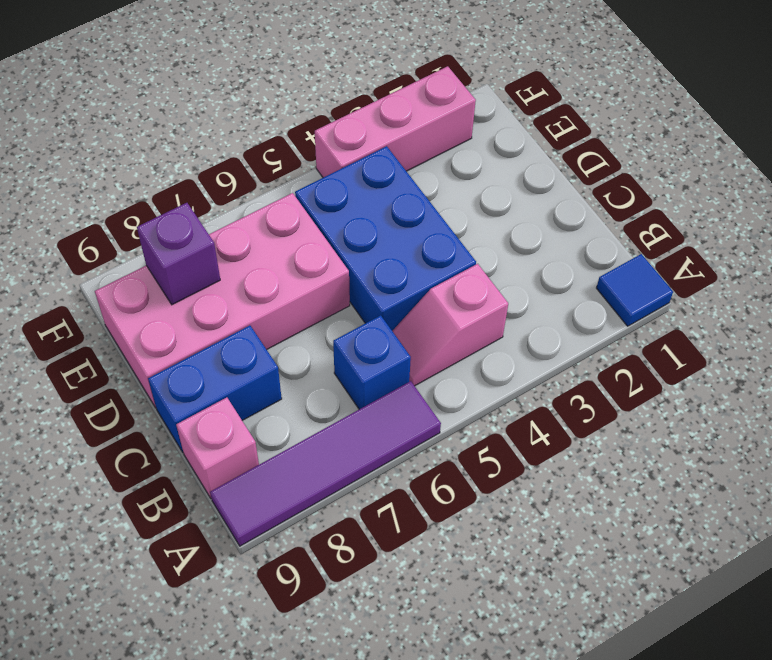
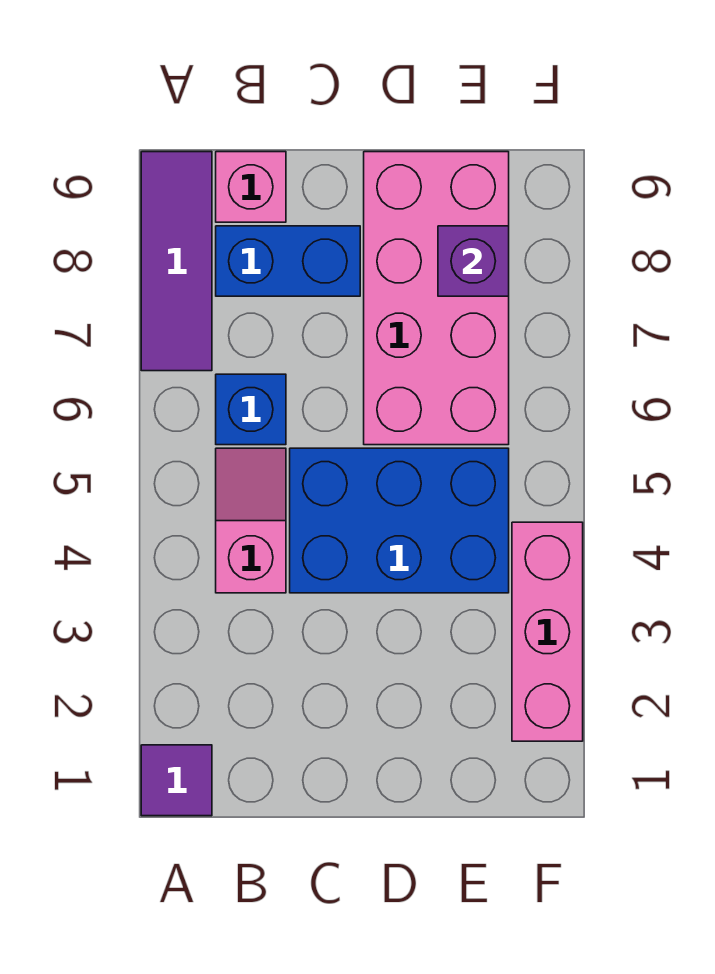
blue tile A1 level 1 -> purple tile A1 level 1
purple tile A6:A9 level 1 -> purple tile A7:A9 level 1
blue brick C8:C9 level 1 -> blue brick B8:C8 level 1

